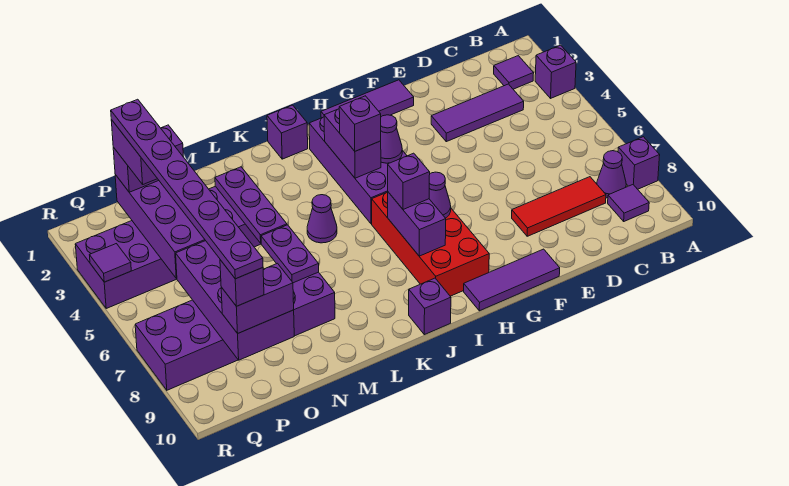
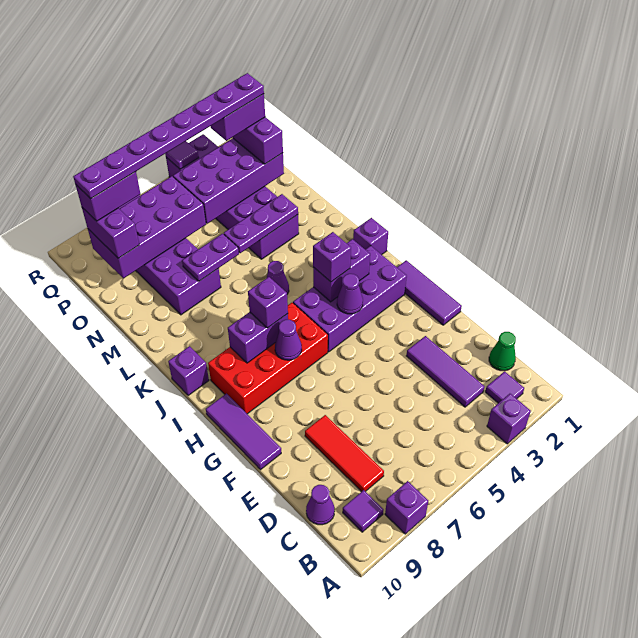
purple cone B8 level 1 -> purple cone C10 level 1
none -> green cone C1 level 1
purple brick P9 level 4 -> purple brick P8:P9 level 4

